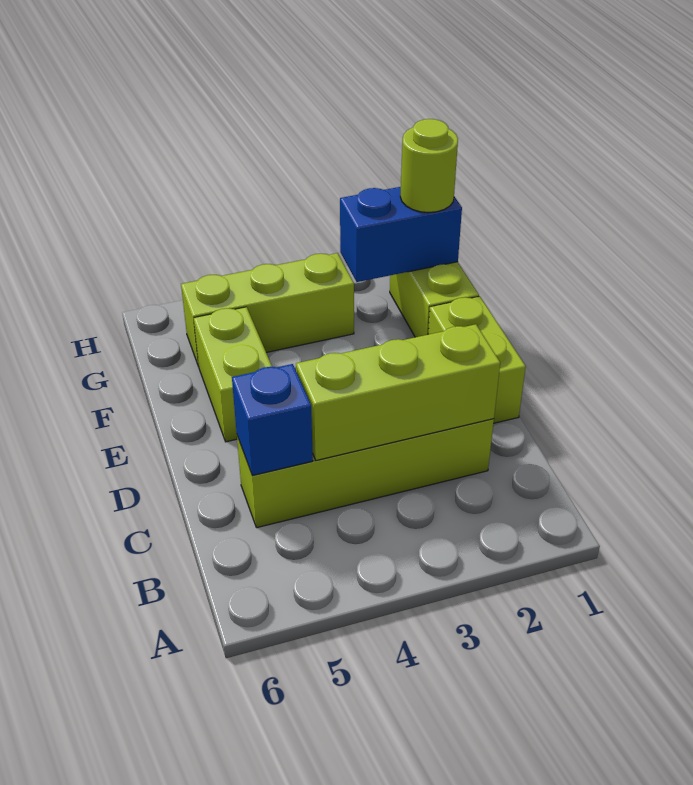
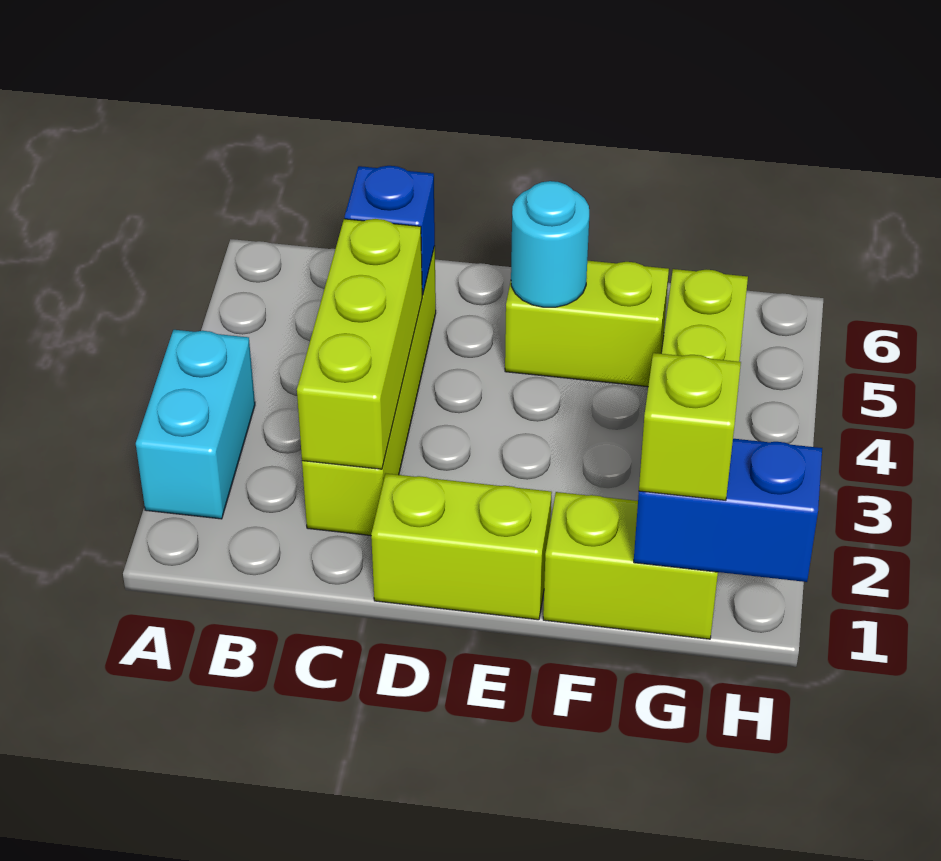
none -> cyan brick A2:A3 level 1
none -> cyan round brick E5 level 2
blue brick G1:G2 level 2 -> blue brick G1:H1 level 2
lime round brick G1 level 3 -> lime brick G1 level 3

